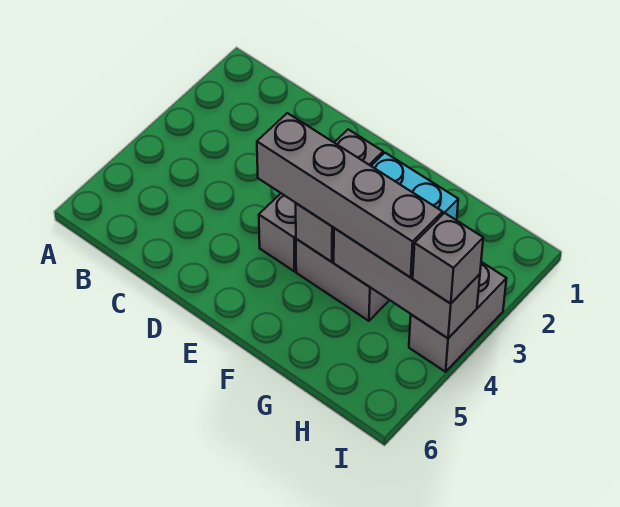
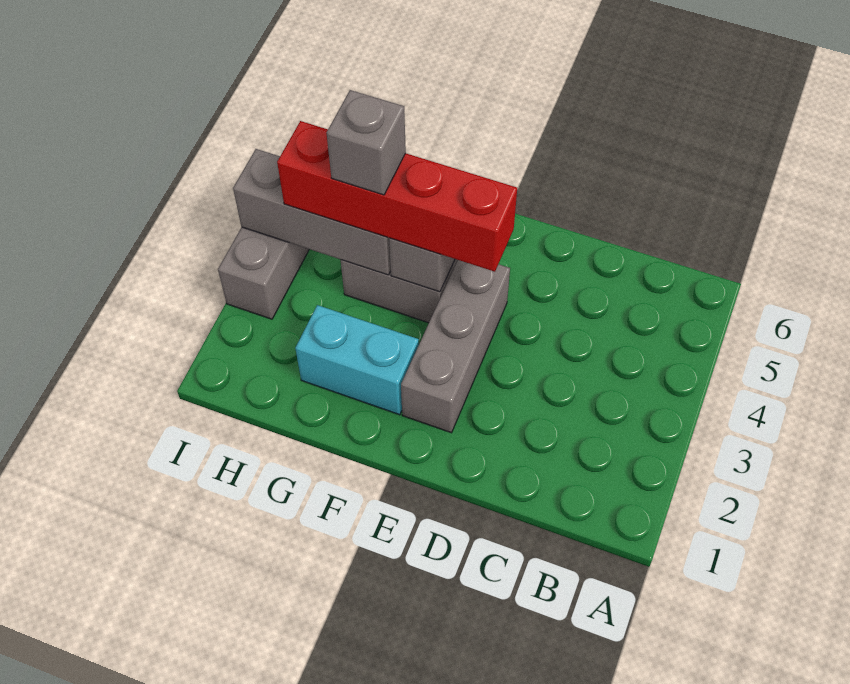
grey brick E4:H4 level 3 -> red brick E4:H4 level 3
grey brick I4 level 3 -> grey brick G4 level 4

